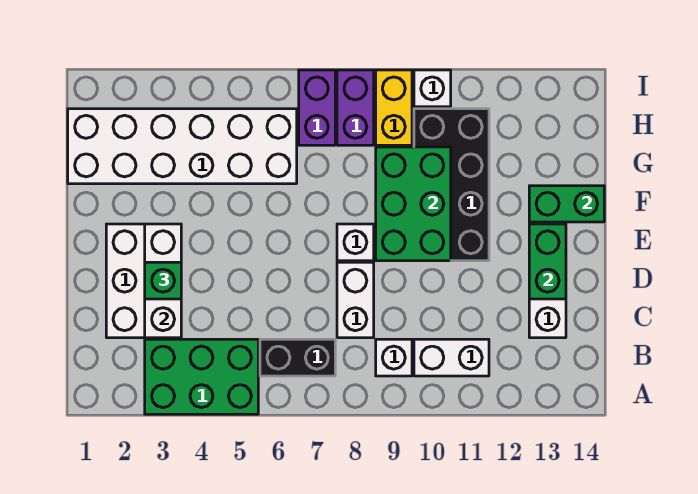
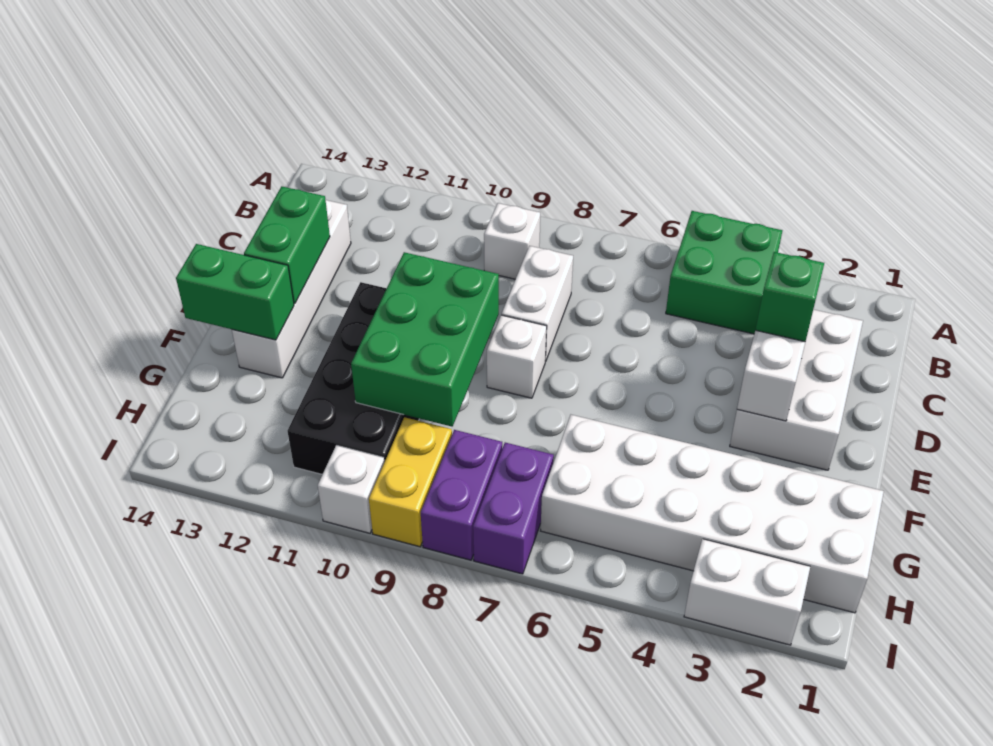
green brick A3:B5 level 1 -> green brick A4:B5 level 1
black brick B6:B7 level 1 -> none
white brick B10:B11 level 1 -> white brick I2:I3 level 1

